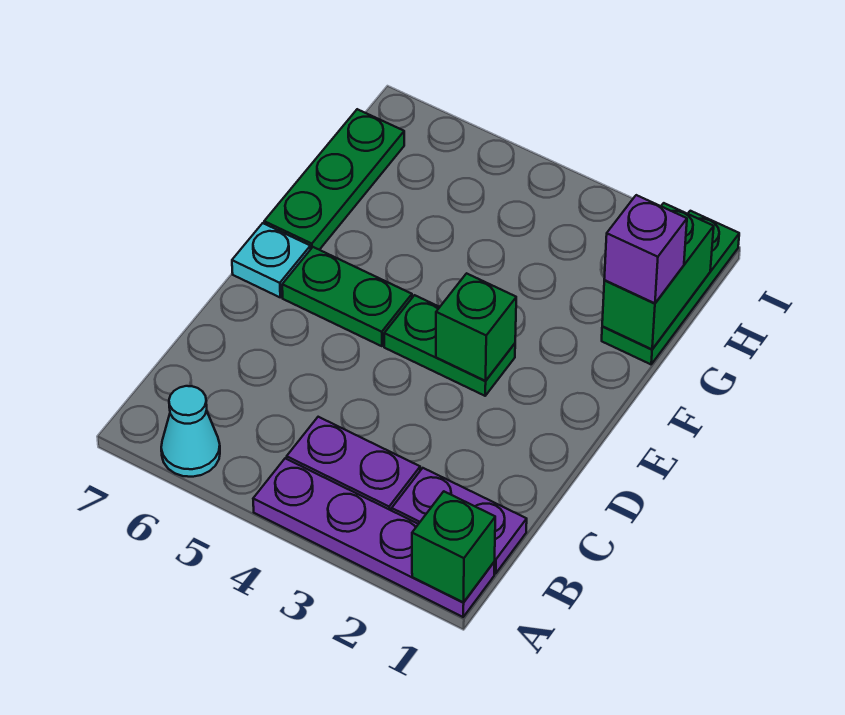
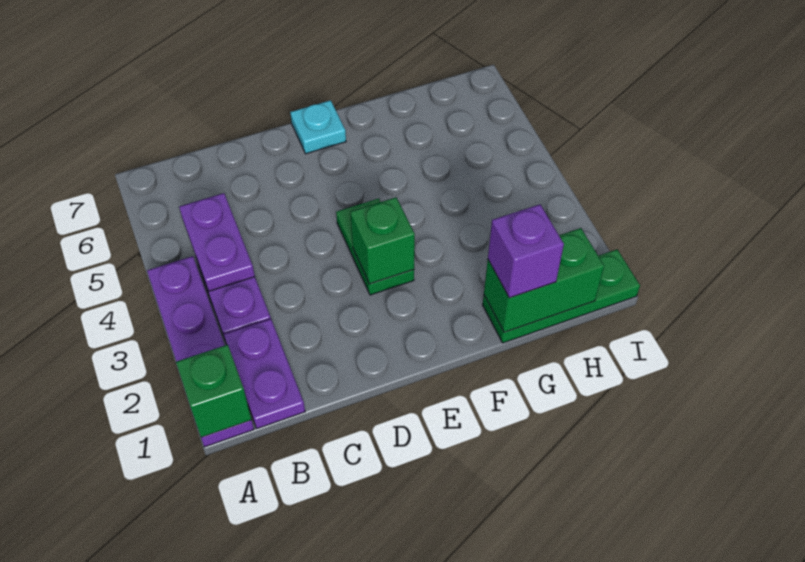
cyan cone A6 level 1 -> none
none -> purple plate B4:B5 level 2
green plate E5:E6 level 1 -> none
green plate F7:H7 level 1 -> none

